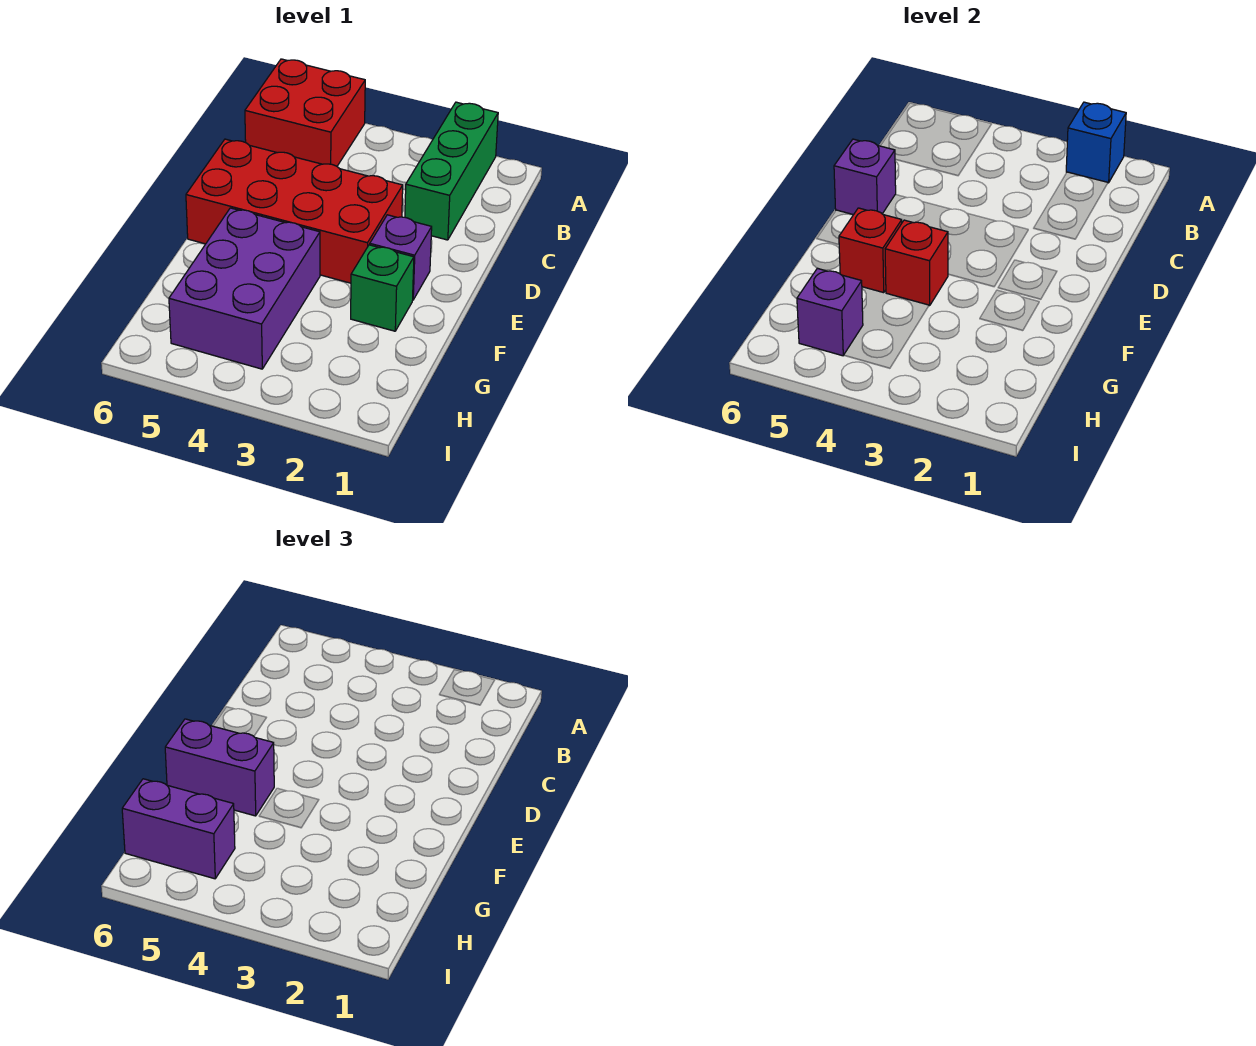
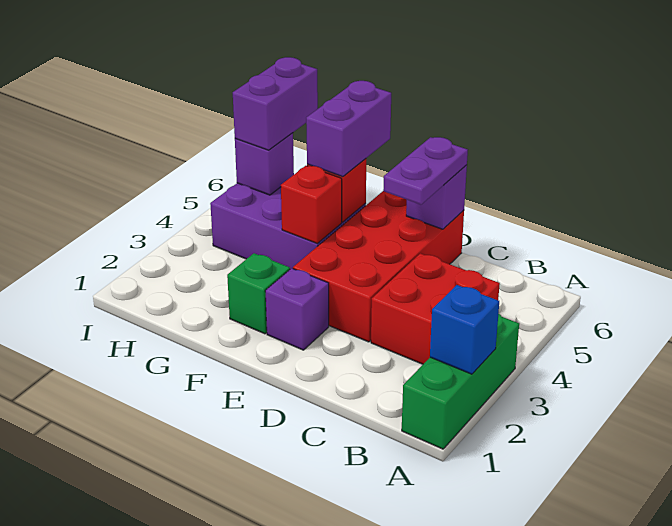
green brick A2:C2 level 1 -> green brick A1:A3 level 1
red brick A5:B6 level 1 -> red brick B3:C4 level 1
none -> purple plate D5:D6 level 3

